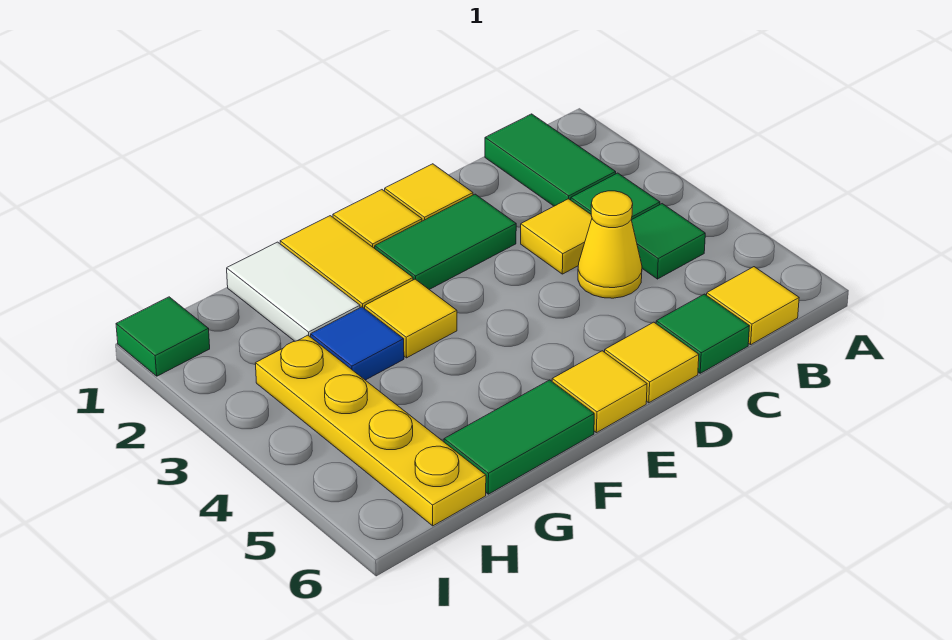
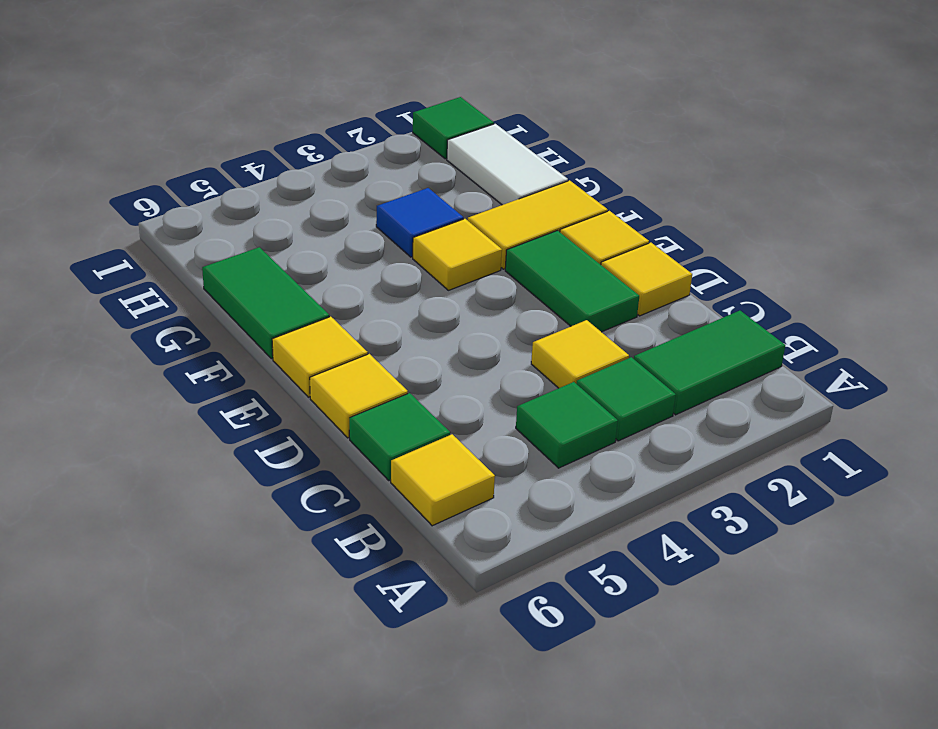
yellow cone C4 level 1 -> none
white tile G1:G2 level 1 -> white tile G1:H1 level 1
yellow plate H3:H6 level 1 -> none

